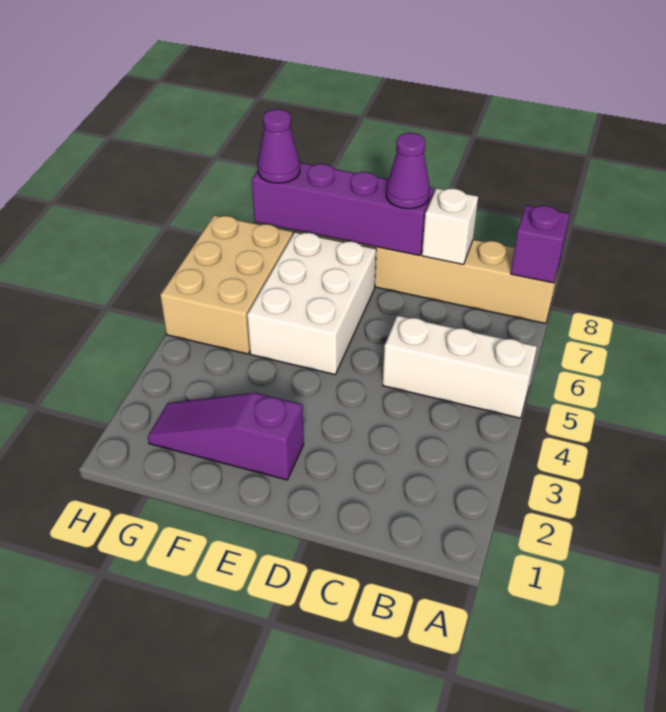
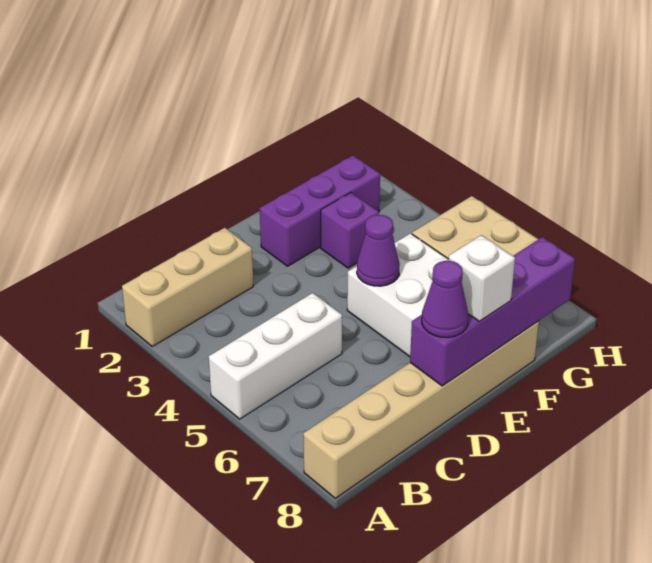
none -> tan brick A2:C2 level 1
purple brick A8 level 2 -> purple brick F3 level 1
white brick C8 level 2 -> white brick E8 level 3
purple slope E2:G2 level 1 top E -> purple brick E2:G2 level 1
purple cone G8 level 3 -> purple cone E5 level 2

